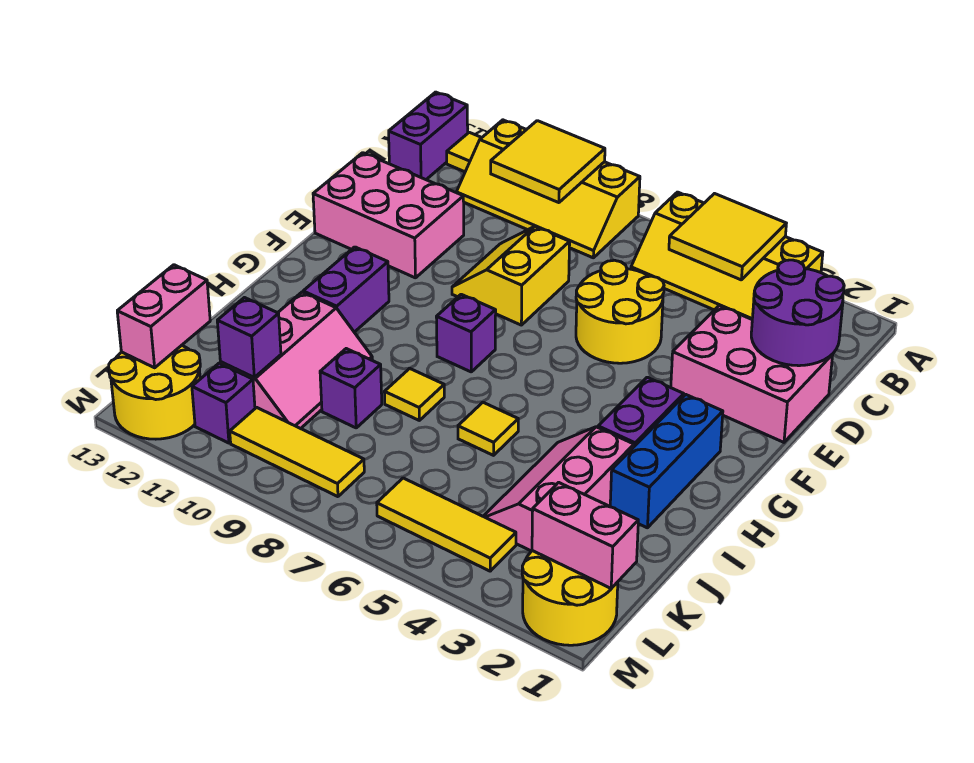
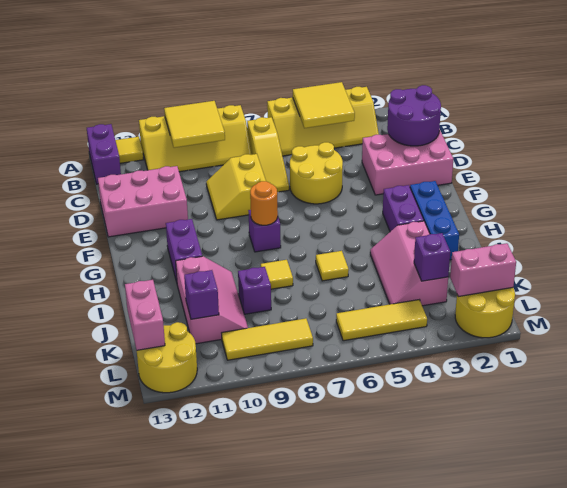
none -> yellow slope B7:D7 level 1 top B
none -> orange round brick G8 level 2
purple brick L11 level 1 -> purple brick K3 level 2

